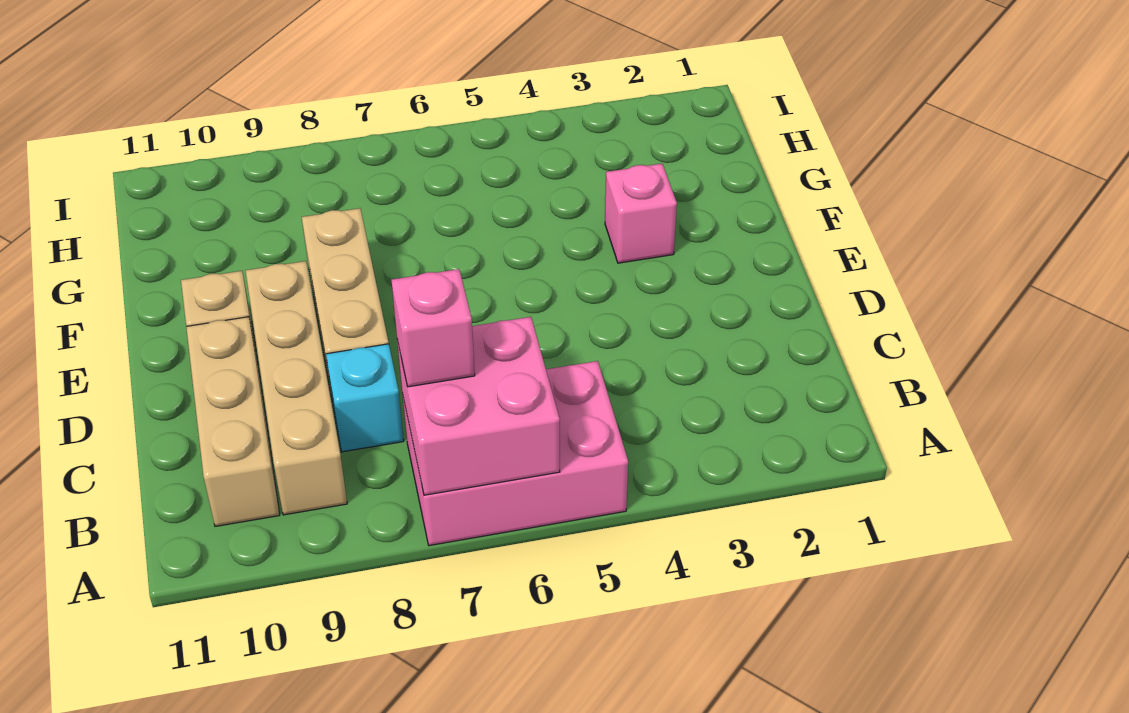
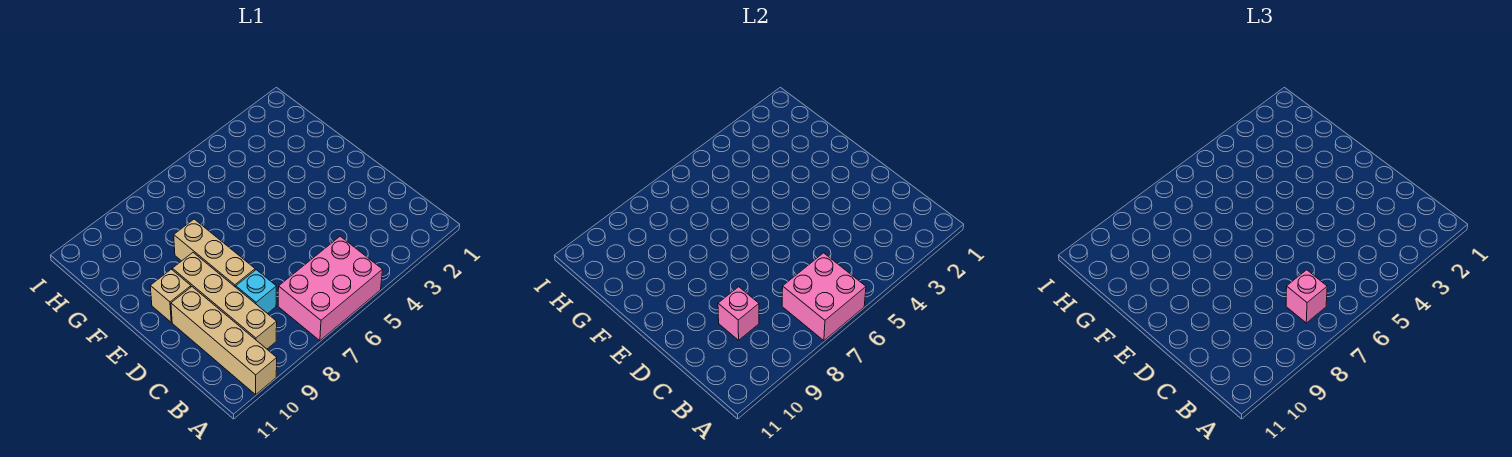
tan brick B10:D10 level 1 -> tan brick A10:D10 level 1
pink brick F3 level 1 -> pink brick C9 level 2

